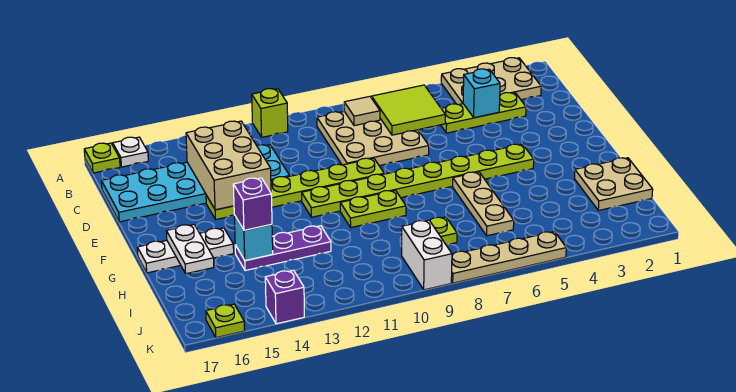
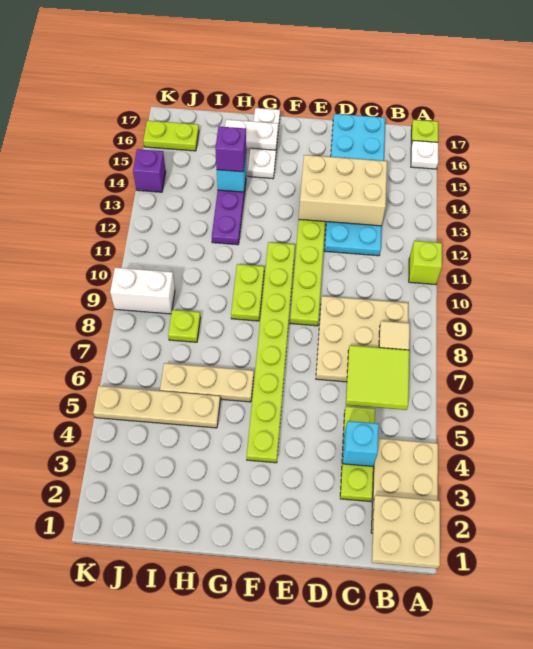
tan plate H1:I2 level 1 -> tan plate A1:B2 level 2
tan plate K5:K8 level 1 -> tan plate H5:K5 level 1
lime plate K16 level 1 -> lime plate J16:K16 level 1

